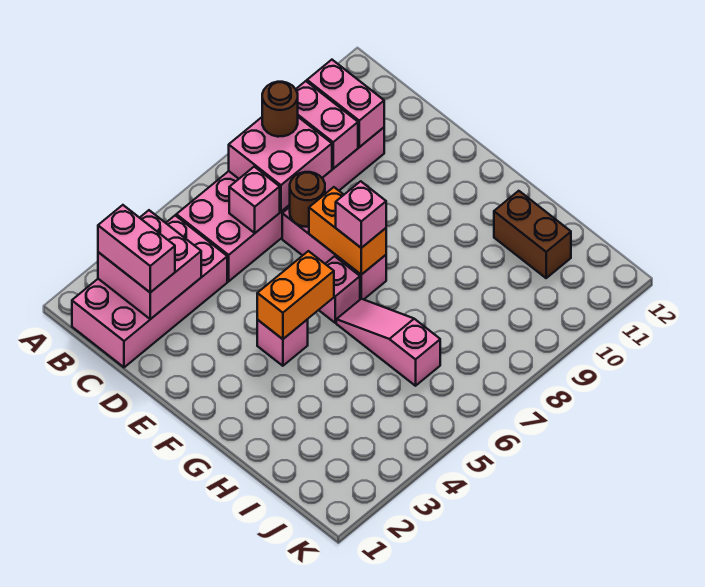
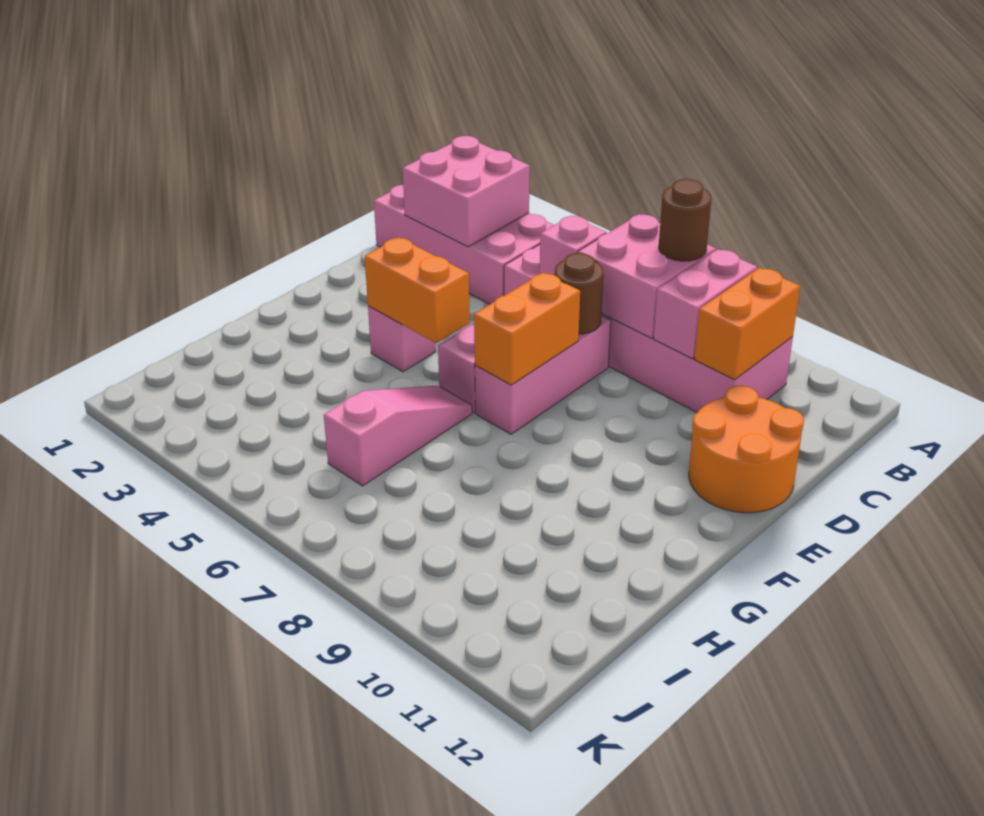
pink brick B2:C2 level 3 -> none
pink brick B10:C10 level 2 -> orange brick B10:C10 level 2
none -> orange round brick D11:E12 level 1
pink brick F7 level 3 -> none
brown brick H11:I11 level 1 -> none

